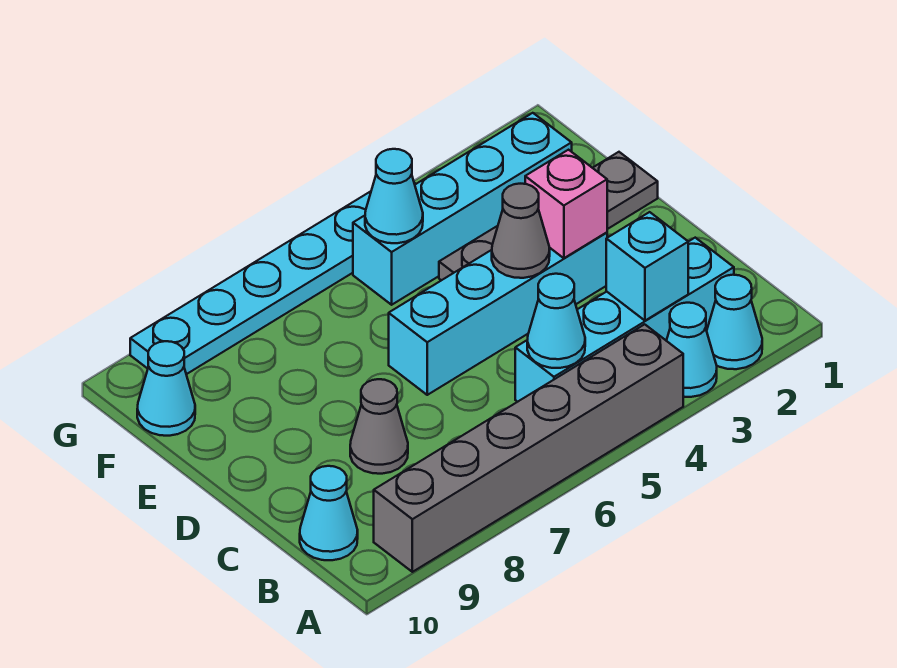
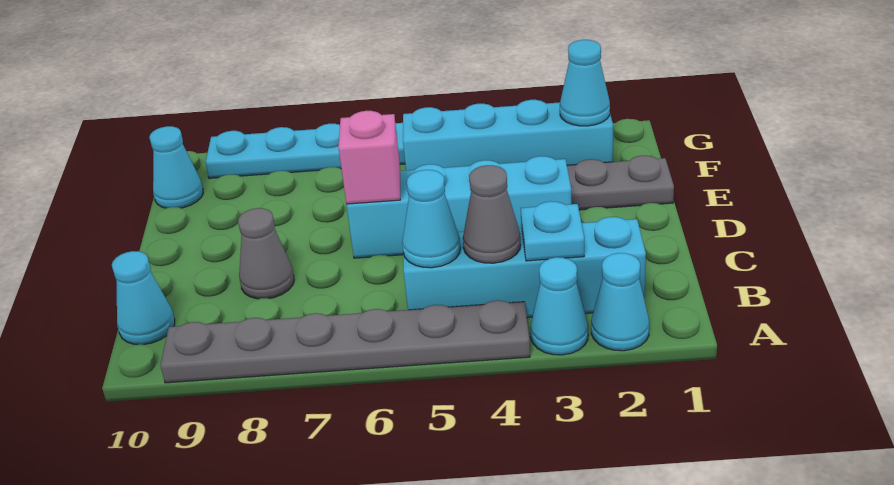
grey brick A4:A9 level 1 -> grey plate A4:A9 level 1
cyan brick B3 level 2 -> cyan plate B3 level 2
pink brick D3 level 2 -> pink brick D6 level 2
grey cone D4 level 2 -> grey cone B4 level 2
cyan cone F5 level 2 -> cyan cone F2 level 2

